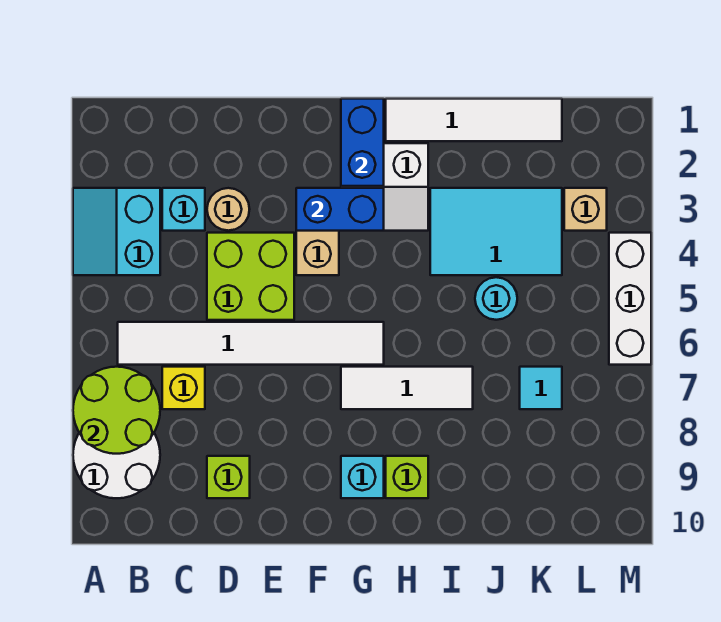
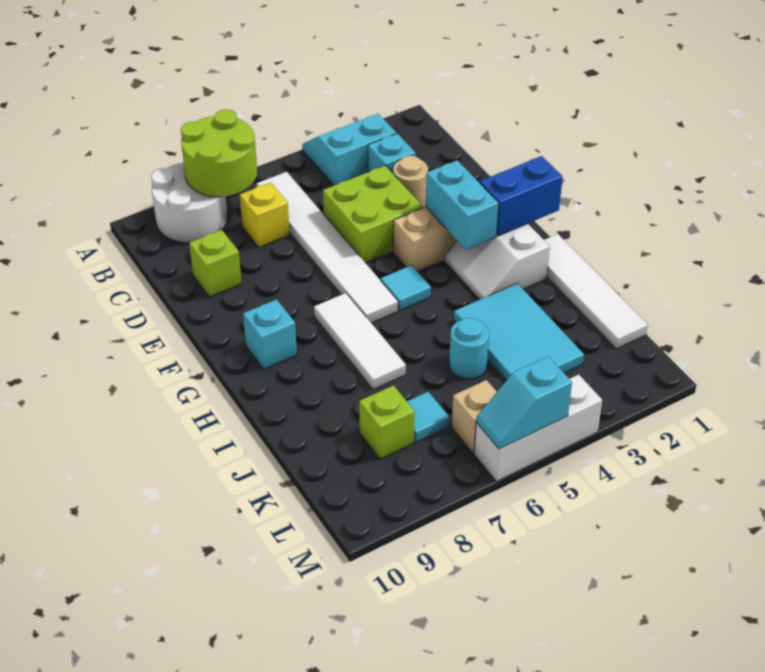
blue brick F3:G3 level 2 -> cyan brick F3:G3 level 2
none -> cyan tile G5 level 1
lime brick H9 level 1 -> lime brick K8 level 1
tan brick L3 level 1 -> tan brick L6 level 1
none -> cyan slope M5:M6 level 2 top 5

